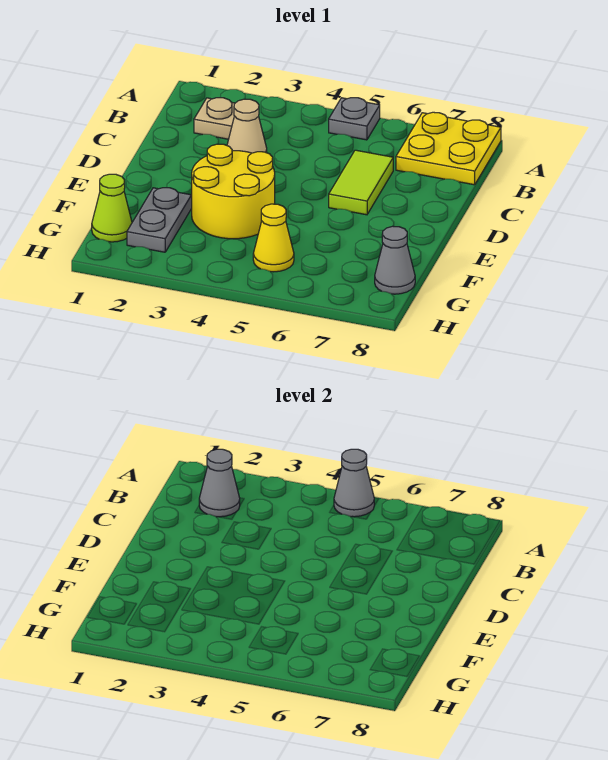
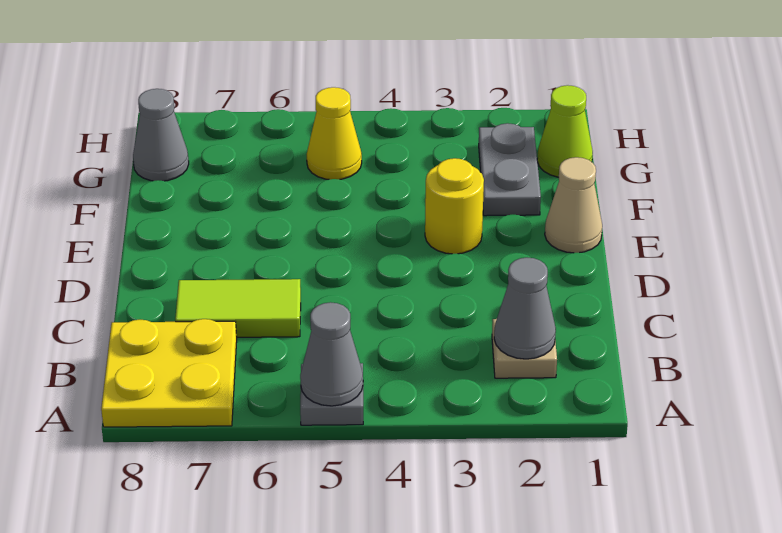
tan cone C3 level 1 -> tan cone E1 level 1
lime tile C6:D6 level 1 -> lime tile C6:C7 level 1
yellow round brick E3:F4 level 1 -> yellow round brick E3 level 1

